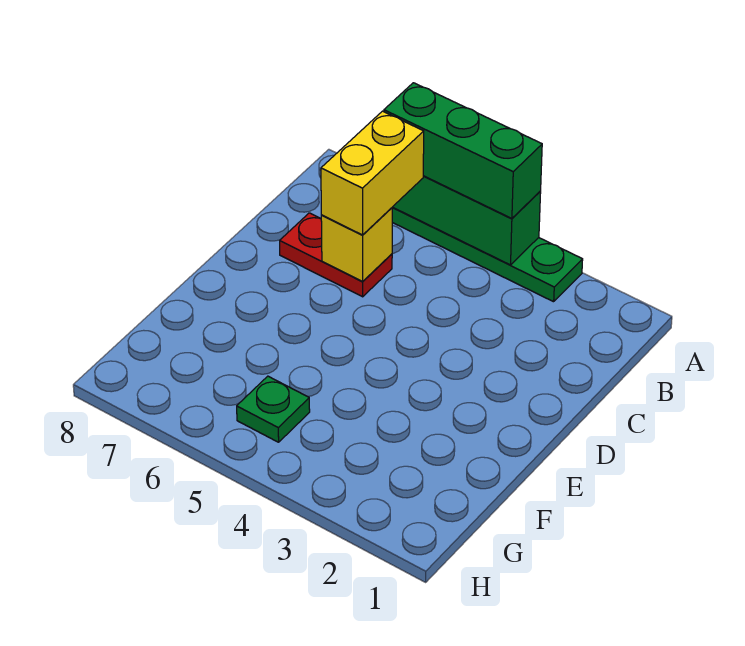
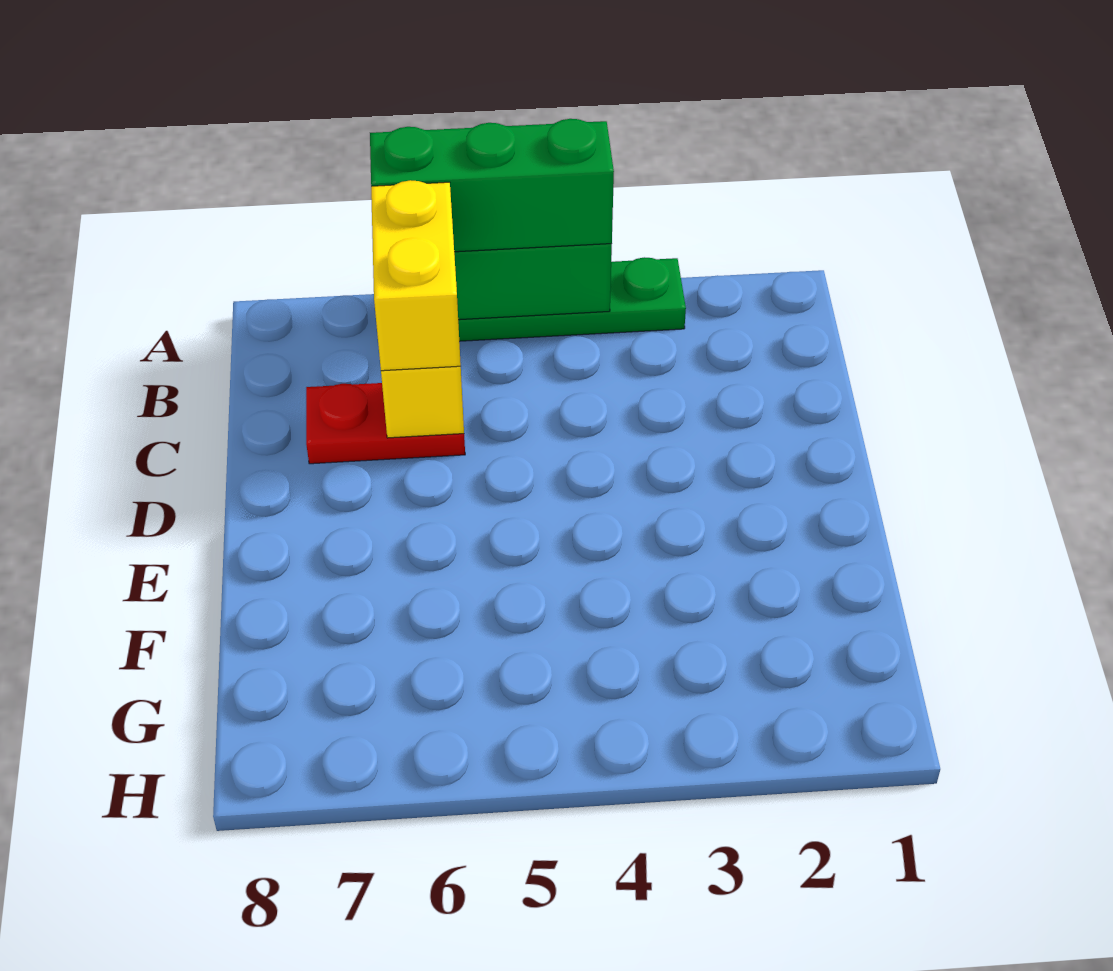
green plate G5 level 1 -> none

